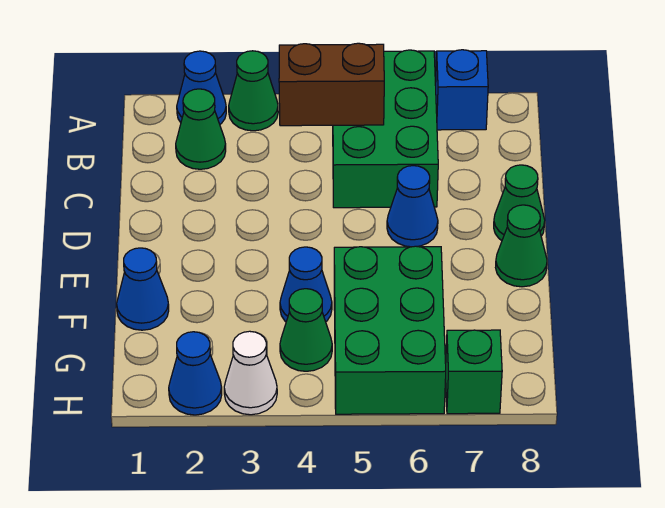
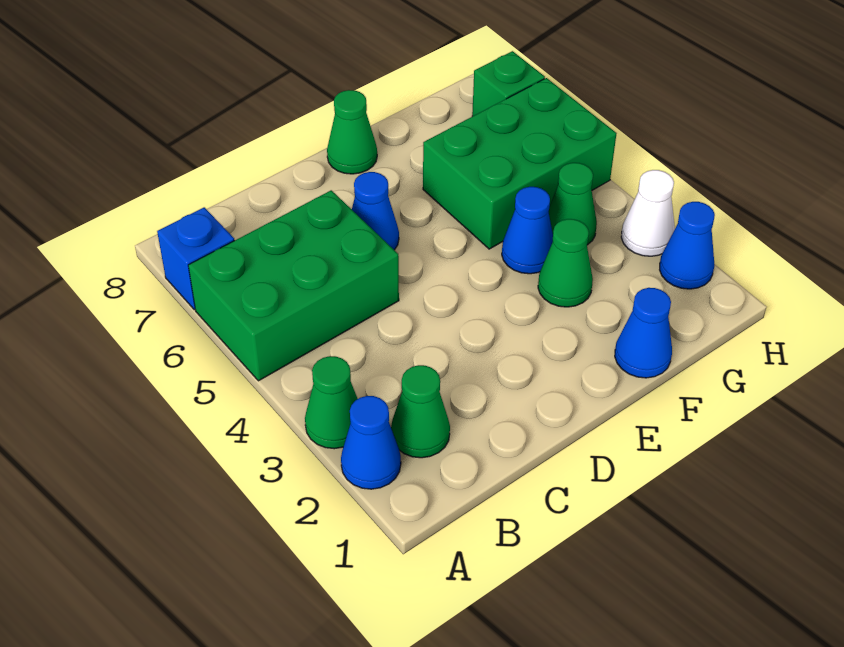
brown brick B4:B5 level 2 -> none
green cone D8 level 1 -> green cone F3 level 1

